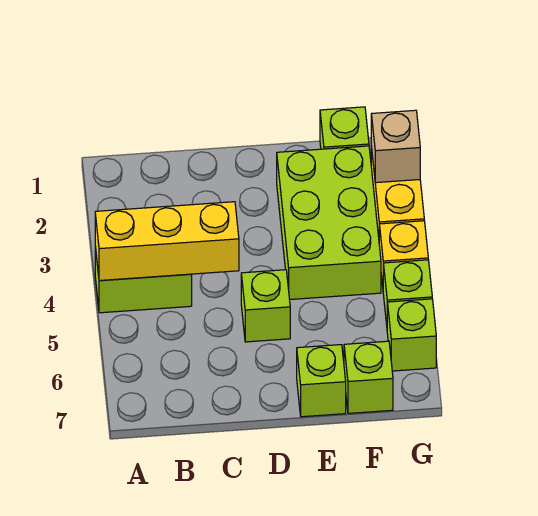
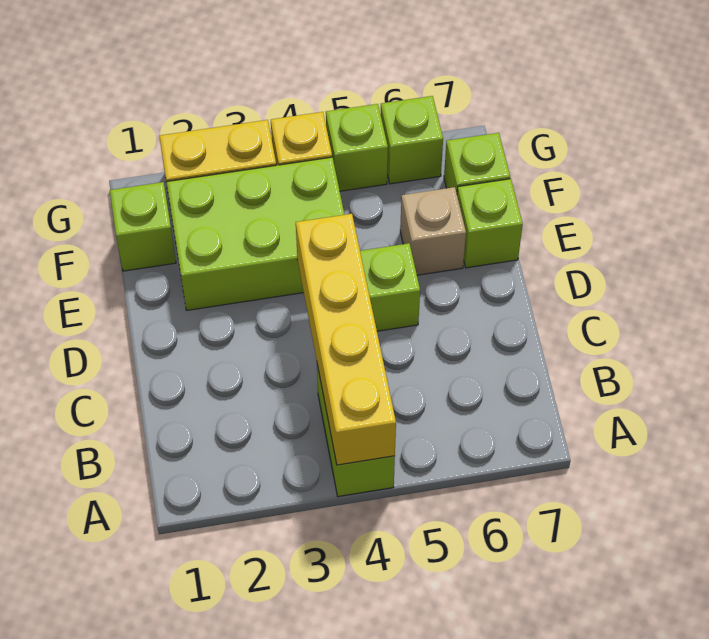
yellow brick A4:C4 level 2 -> yellow brick A4:D4 level 2
tan brick G2 level 2 -> tan brick E6 level 1

